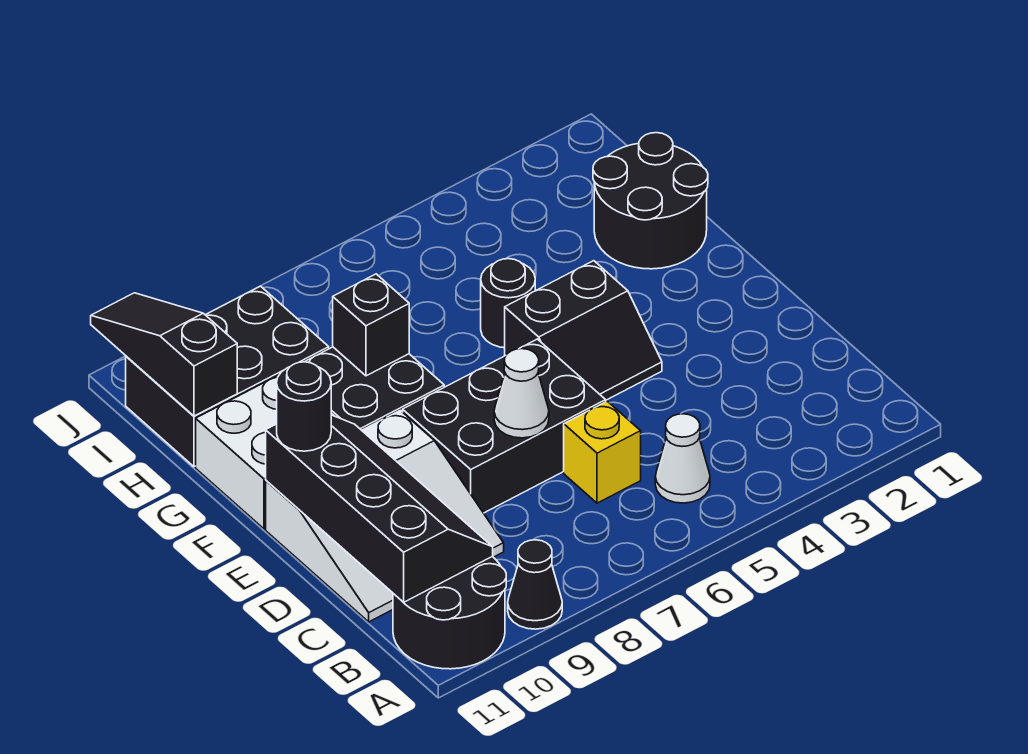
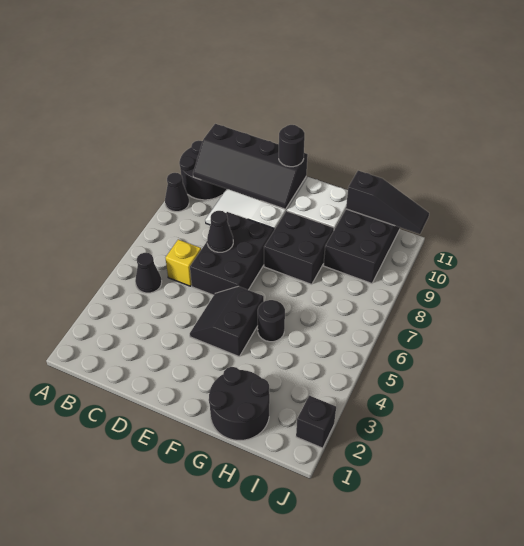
white cone B5 level 1 -> black cone B5 level 1
white cone D7 level 2 -> black cone D7 level 2
black brick G8 level 2 -> black brick J2 level 1

